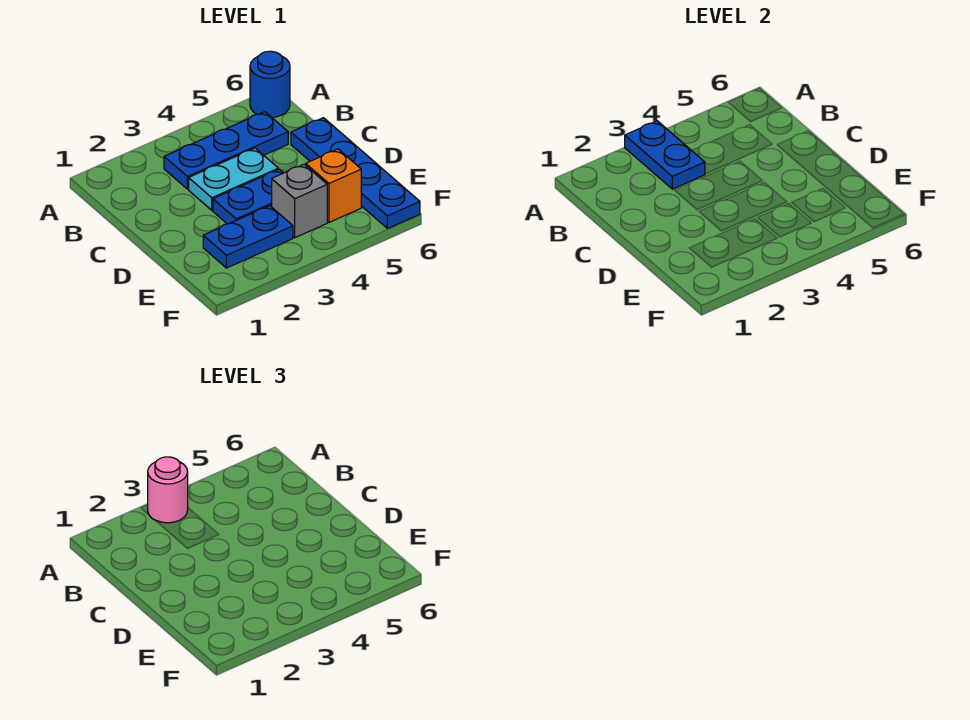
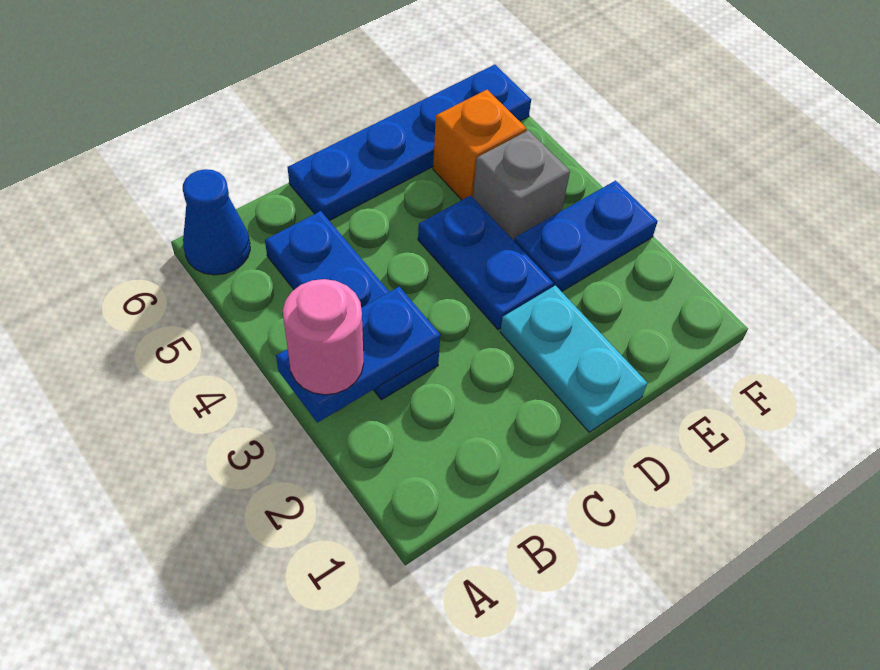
blue round brick A6 level 1 -> blue cone A6 level 1
cyan plate C3:C4 level 1 -> cyan plate D1:D2 level 1
blue plate E2:E3 level 1 -> blue plate E3:F3 level 1

